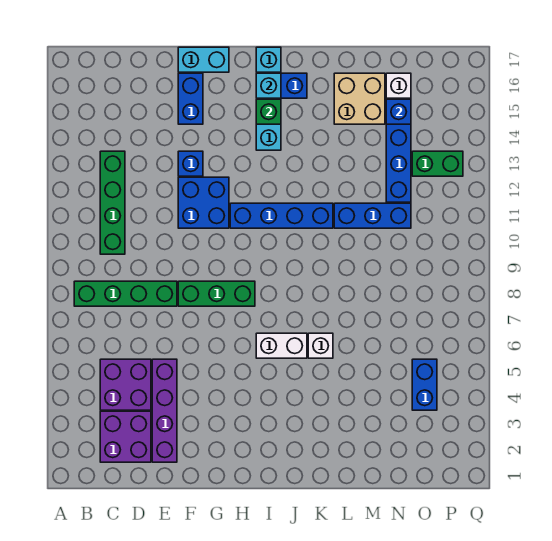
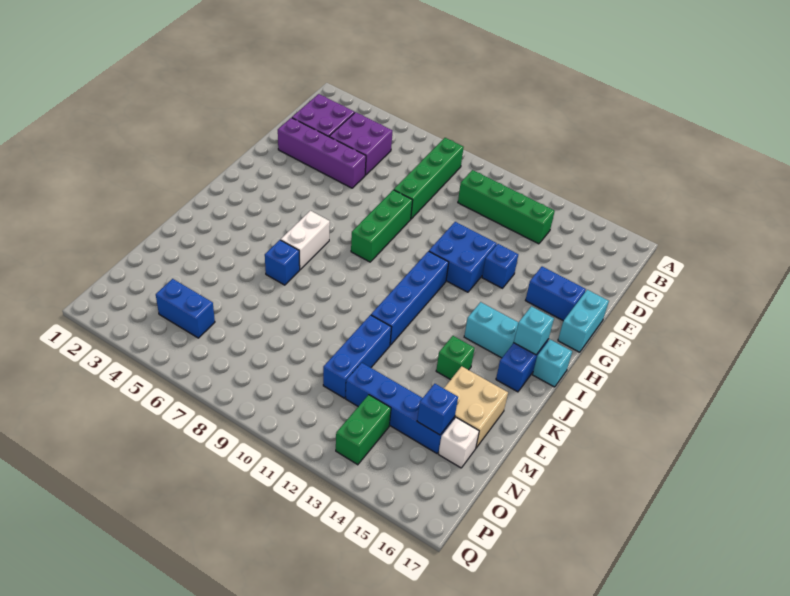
green brick I15 level 2 -> green brick K14 level 1
white brick K6 level 1 -> blue brick K6 level 1

